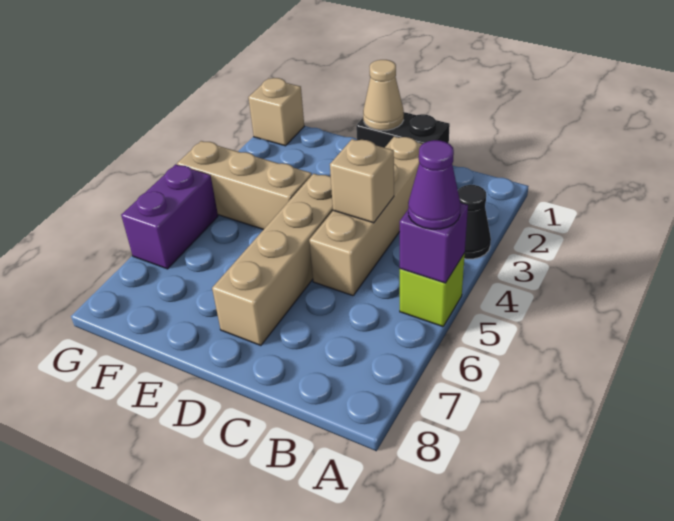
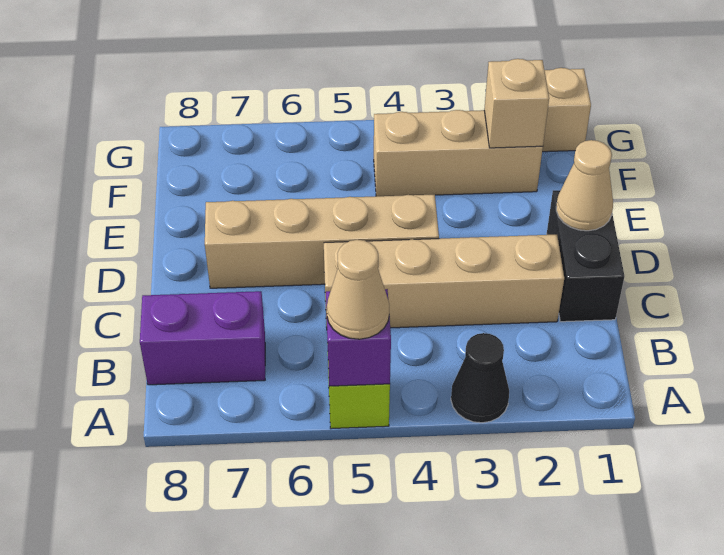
purple cone A5 level 3 -> tan cone A5 level 3
tan brick C4 level 2 -> tan brick F2 level 2
tan brick E4:G4 level 1 -> tan brick F2:F4 level 1
purple brick G5:G6 level 1 -> purple brick B7:B8 level 1

